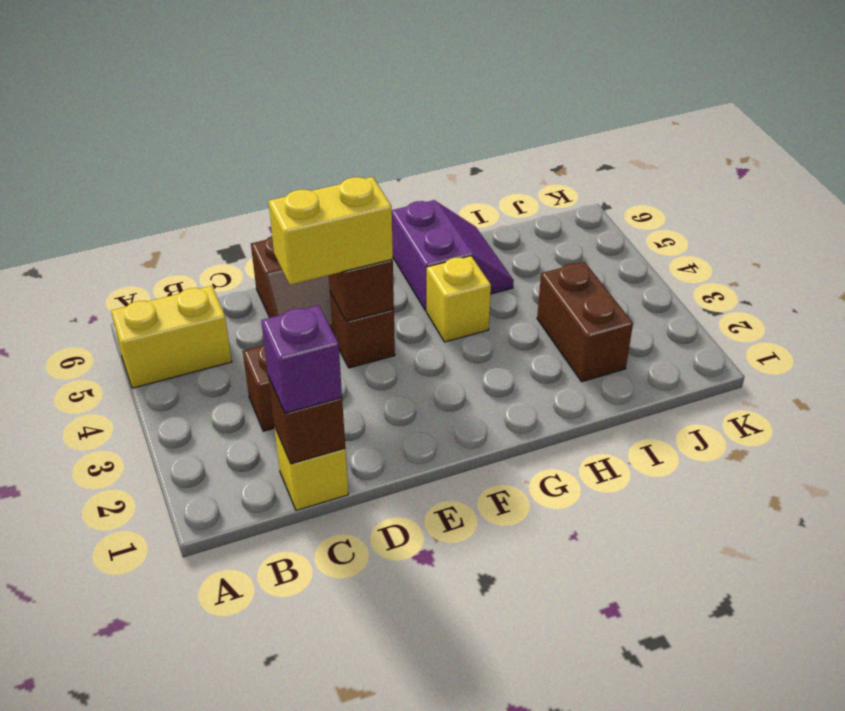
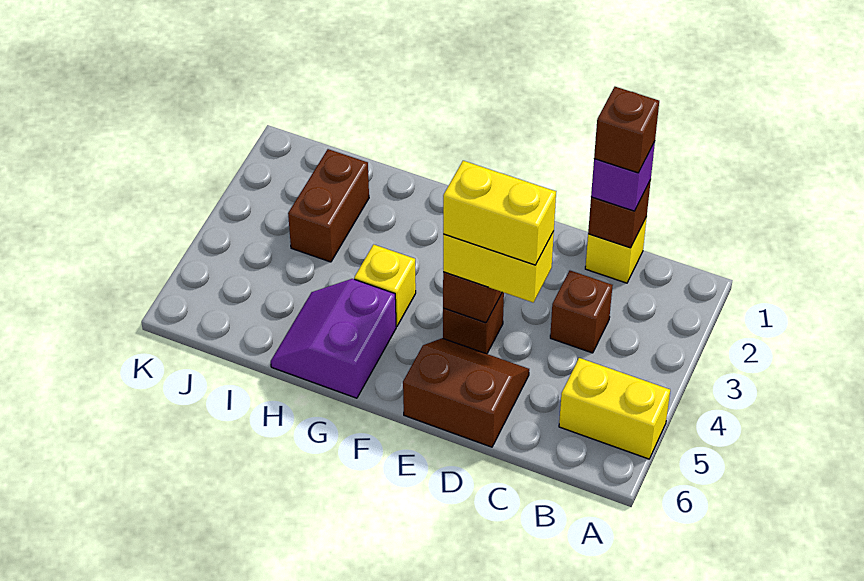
none -> brown brick C1 level 4
none -> yellow brick D4:E4 level 4

